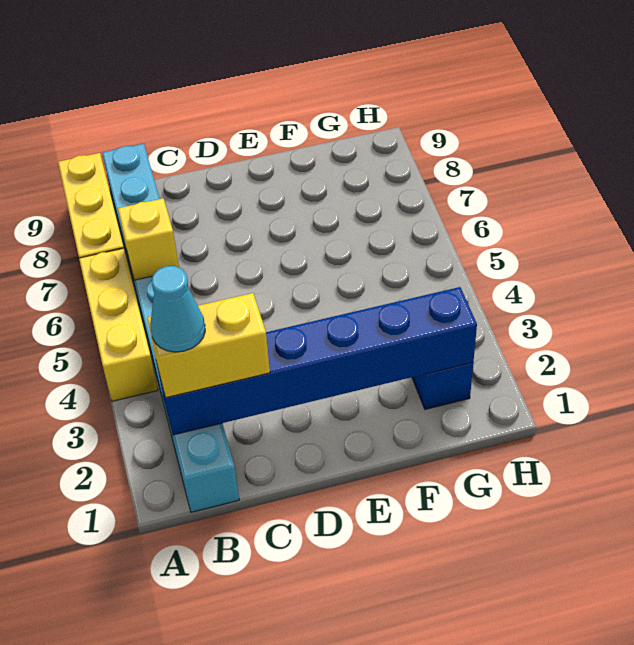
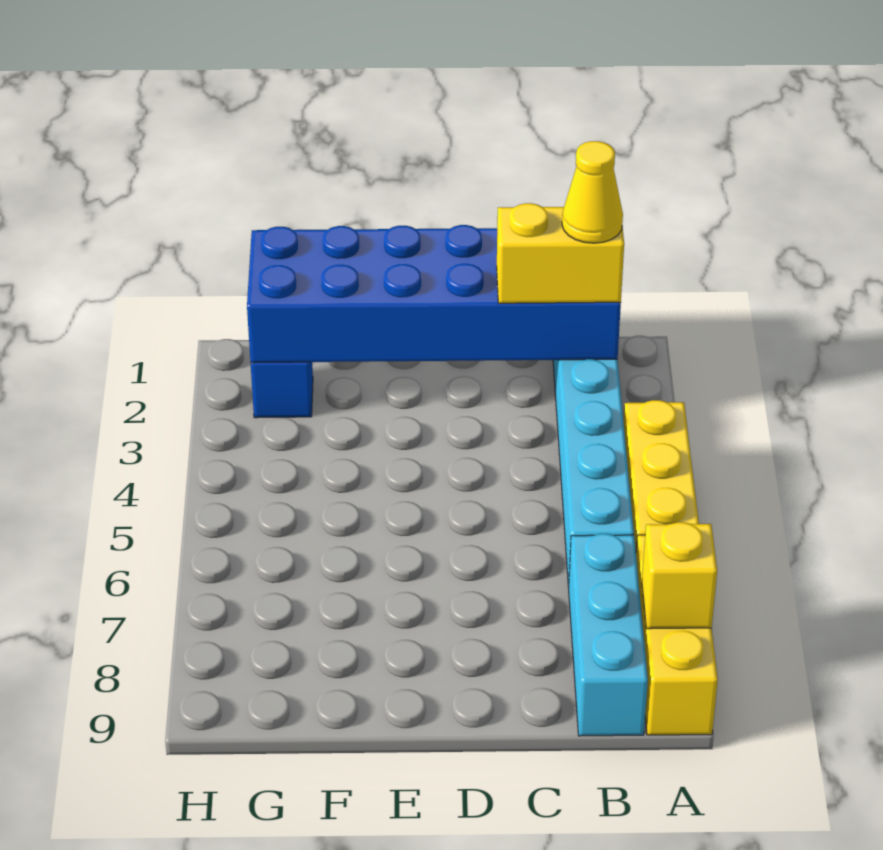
blue brick B2:G2 level 2 -> blue brick B1:G2 level 2
cyan cone B2 level 4 -> yellow cone B2 level 4
yellow brick B6 level 2 -> yellow brick A8 level 2

